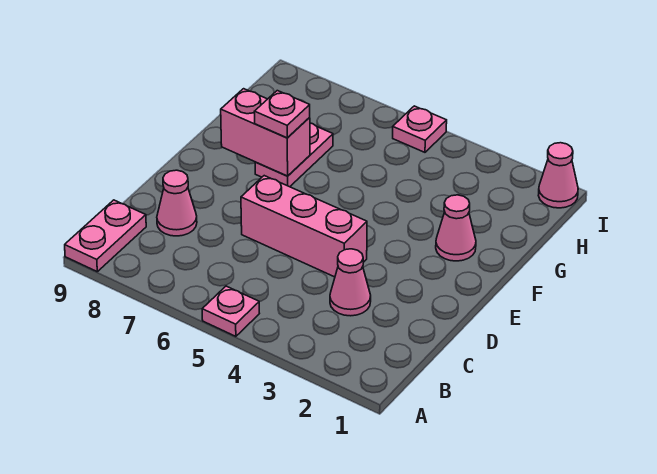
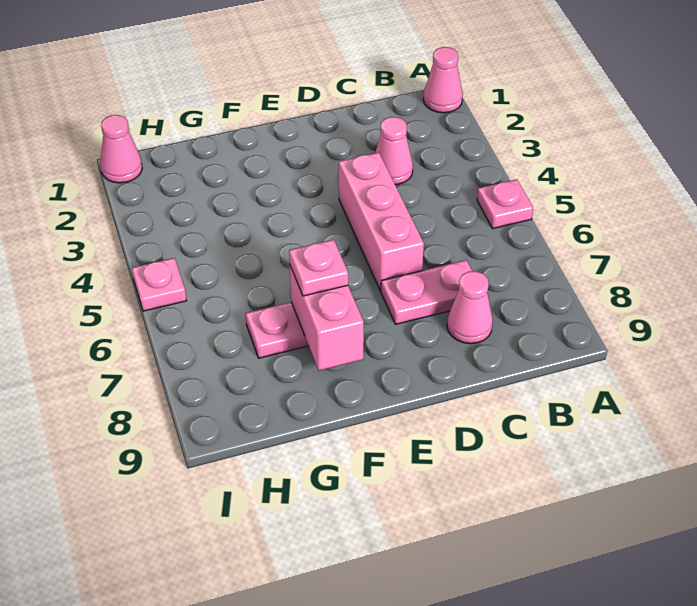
pink plate A9:B9 level 1 -> pink plate C7:D7 level 1
pink cone F2 level 1 -> pink cone A1 level 1

